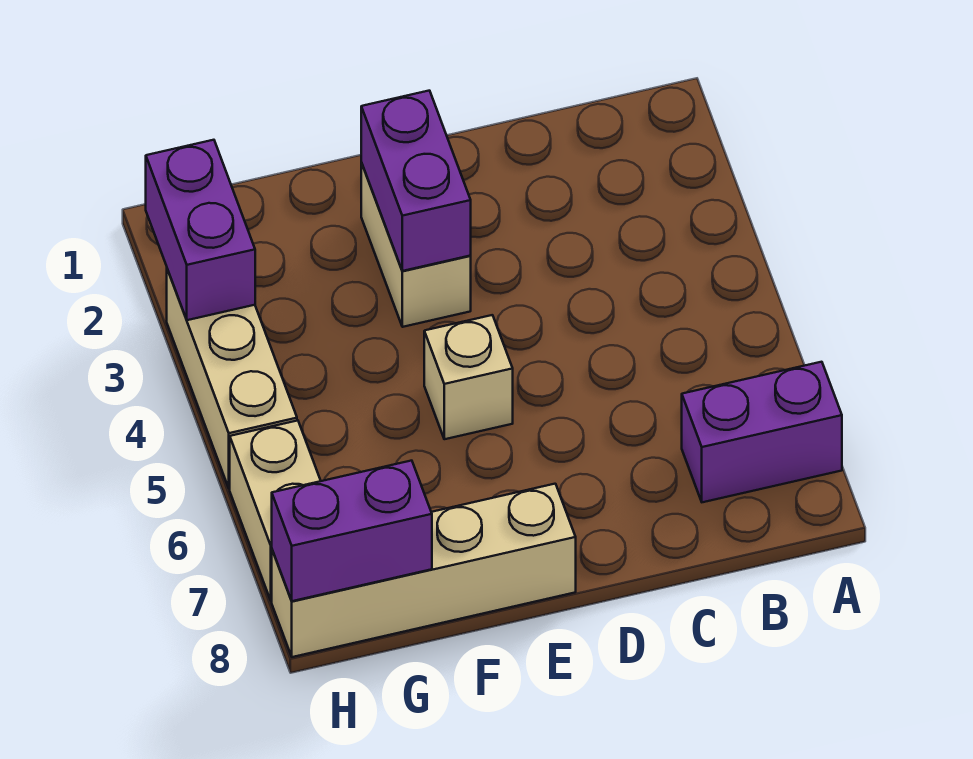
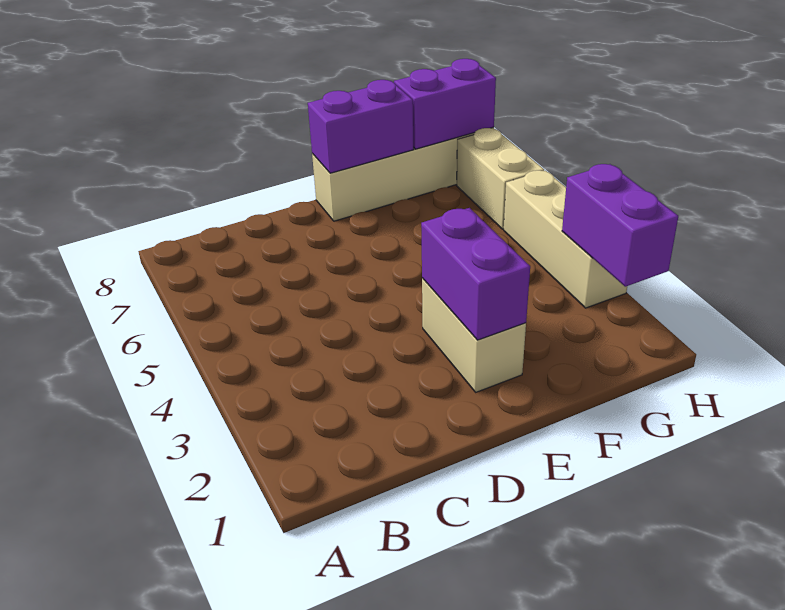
purple brick A7:B7 level 1 -> purple brick E8:F8 level 2
tan brick E5 level 1 -> none

